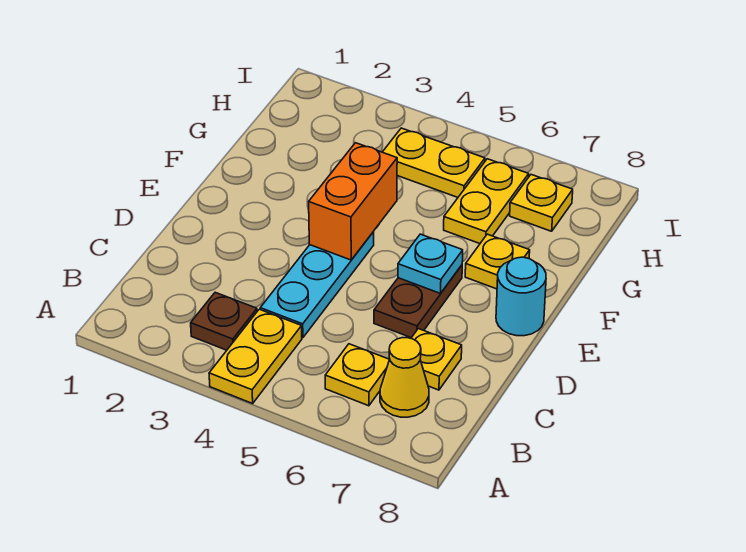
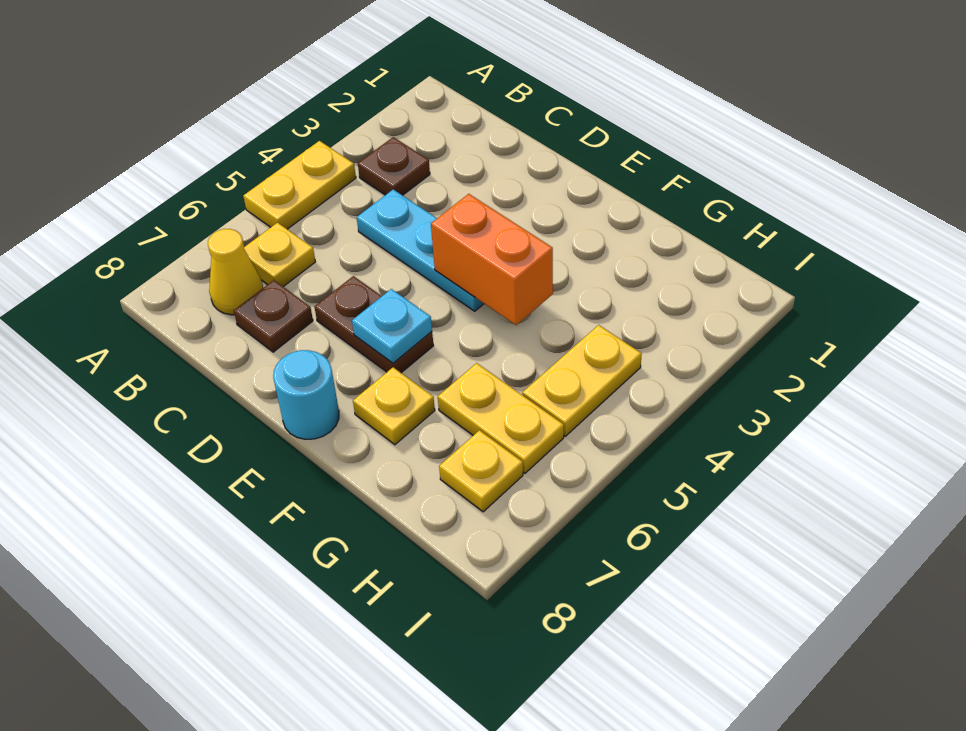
yellow plate A4:B4 level 1 -> yellow plate A4:A5 level 1
yellow plate C7 level 1 -> brown plate C7 level 1

